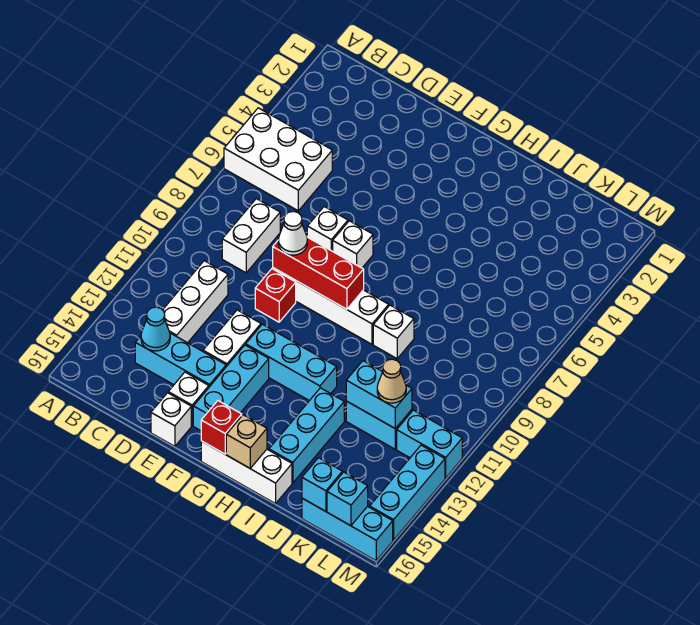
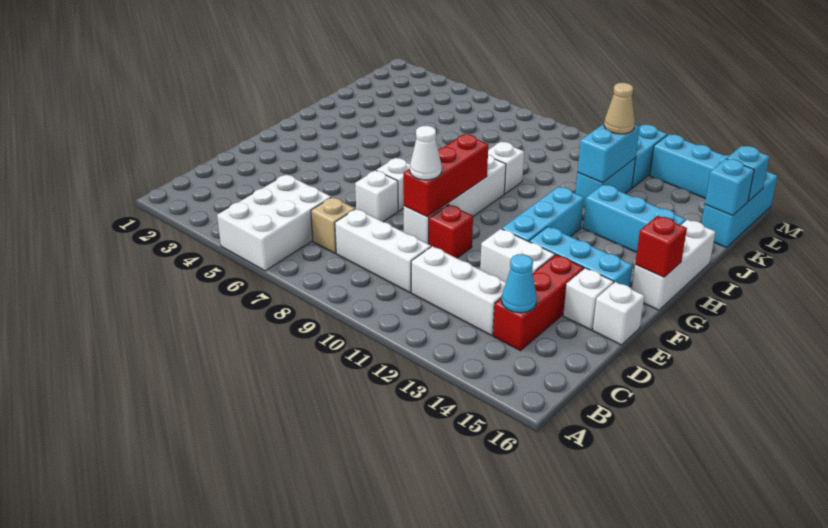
white brick C8:C9 level 1 -> white brick C8:C10 level 1
cyan brick C14:E14 level 1 -> red brick C14:E14 level 1
tan brick H16 level 2 -> tan brick C7 level 1

